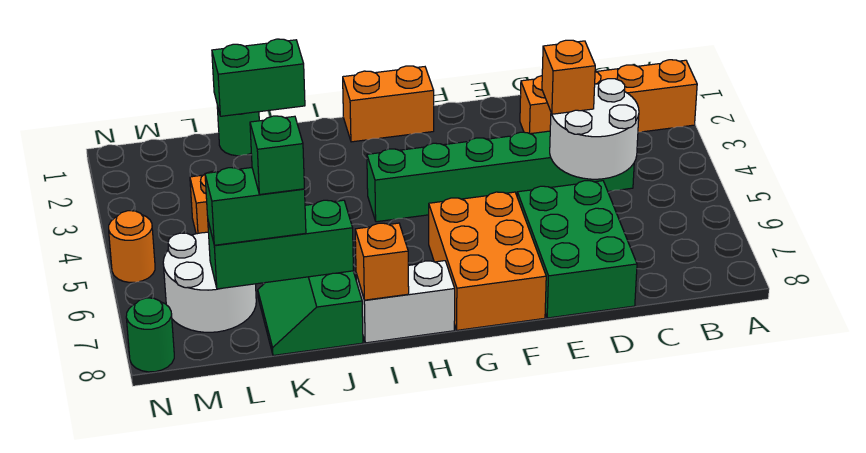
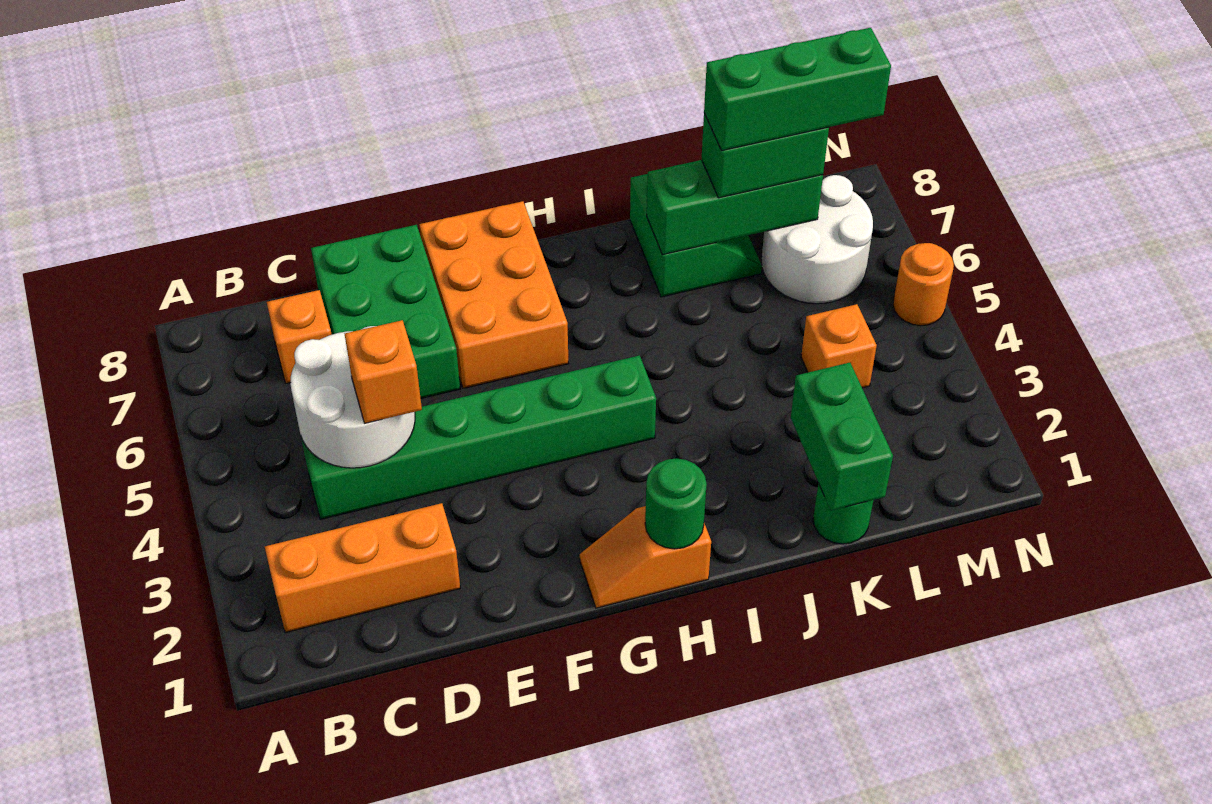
orange brick A2:D2 level 1 -> orange brick B2:D2 level 1
orange brick G1:H1 level 1 -> orange slope G1:H1 level 1 top H
white brick H8:I8 level 1 -> none
orange brick I8 level 2 -> orange brick C7 level 1
green brick J1:K1 level 2 -> green brick K1:K2 level 2
green brick K7 level 4 -> green brick K7:M7 level 4
green round brick N8 level 1 -> green round brick H1 level 2

